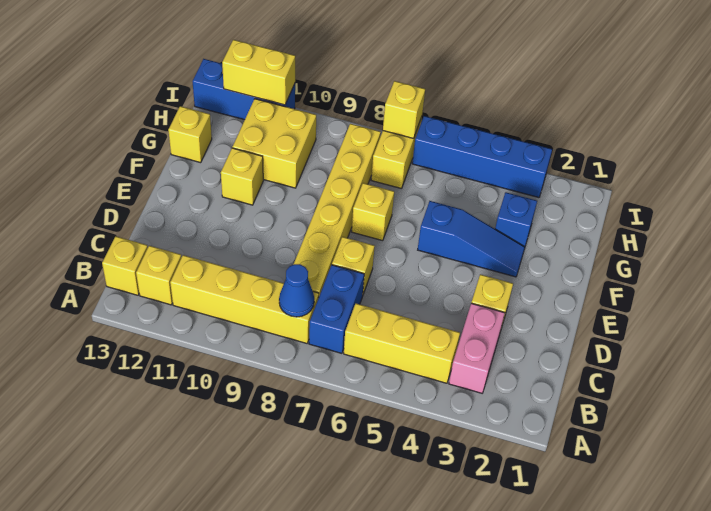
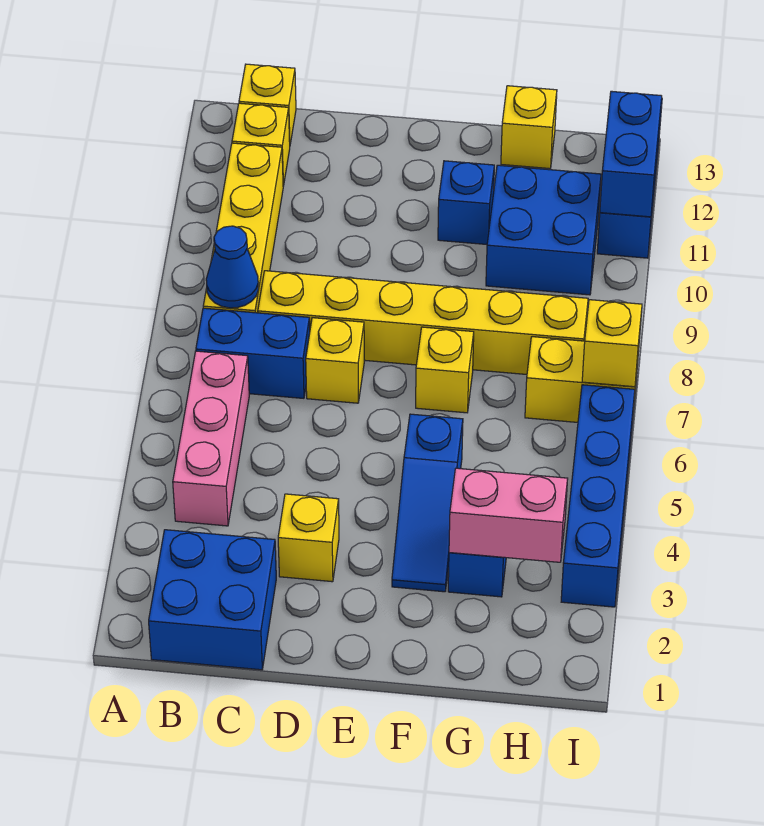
none -> blue brick B1:C2 level 1
pink brick B3:C3 level 1 -> pink brick G3:H3 level 2
yellow brick B4:B6 level 1 -> pink brick B4:B6 level 1
yellow brick F11 level 1 -> blue brick F11 level 1
yellow brick G10:H11 level 1 -> blue brick G10:H11 level 1
yellow brick I11:I12 level 2 -> blue brick I11:I12 level 2

